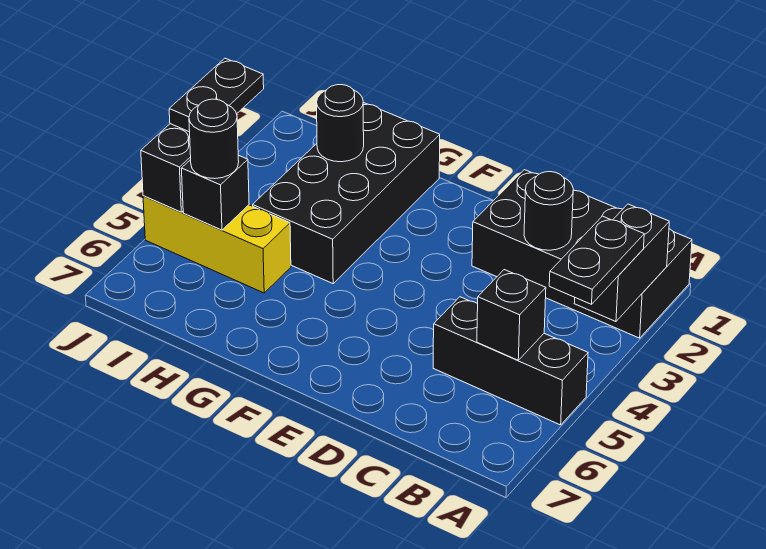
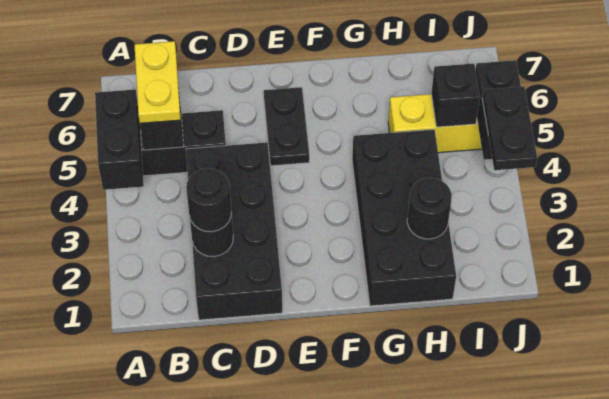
black brick A1:D2 level 1 -> black brick C1:D4 level 1
black brick A2:A3 level 2 -> black brick A4:A5 level 2
black plate A3:A4 level 3 -> black plate E5:E6 level 1
none -> yellow plate B5:B6 level 3
black round brick I5 level 3 -> black round brick C2 level 3

